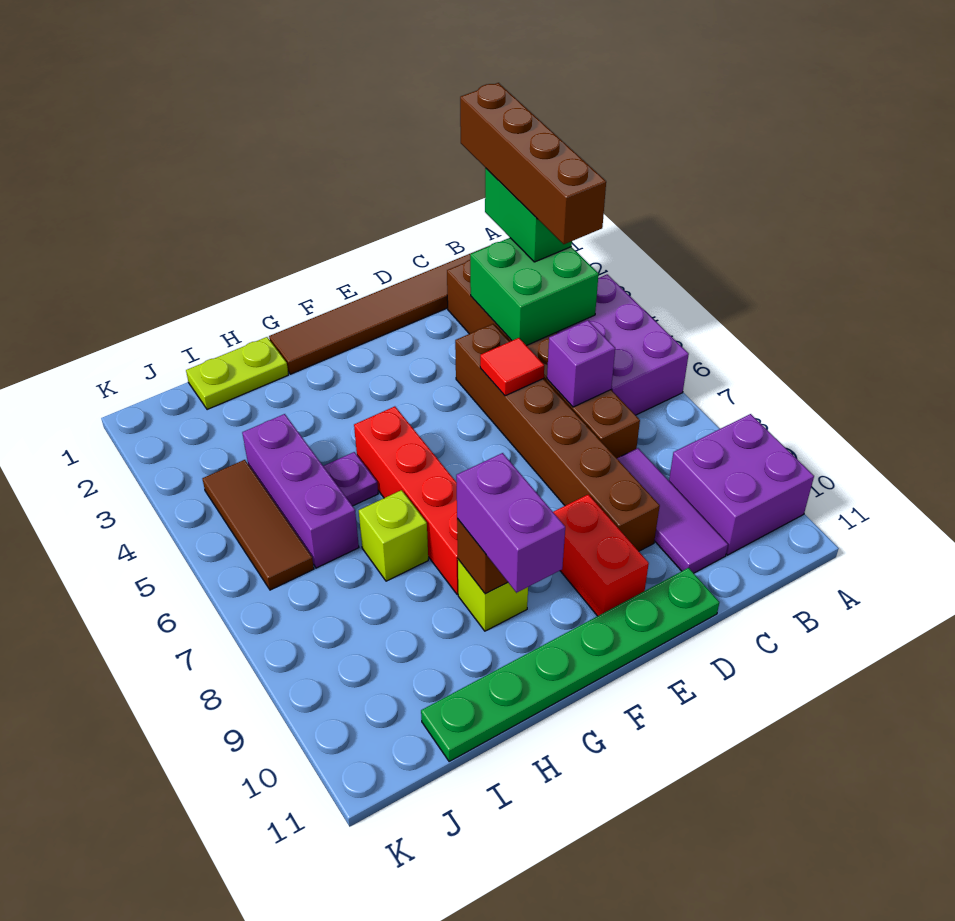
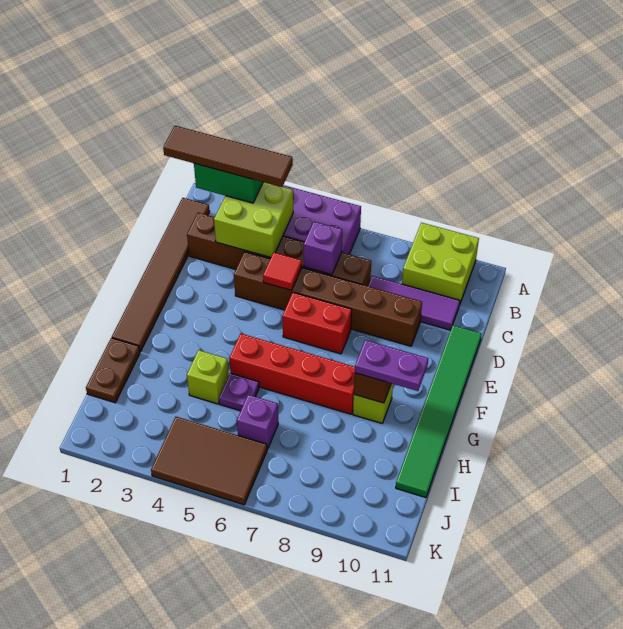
purple brick A9:B10 level 1 -> lime brick A9:B10 level 1
brown brick B1:B4 level 4 -> brown tile B1:B4 level 4
green brick B3:C4 level 2 -> lime brick B3:C4 level 2
green plate D11:I11 level 1 -> green tile D11:I11 level 1
red brick E9:E10 level 1 -> red brick E6:E7 level 1
purple brick G9:G10 level 3 -> purple plate G9:G10 level 3
lime plate H1:I1 level 1 -> brown plate H1:I1 level 1
lime brick H7 level 1 -> lime brick H4 level 1
purple brick I4:I6 level 1 -> purple brick I6 level 1
brown tile J4:J6 level 1 -> brown tile J4:K6 level 1

